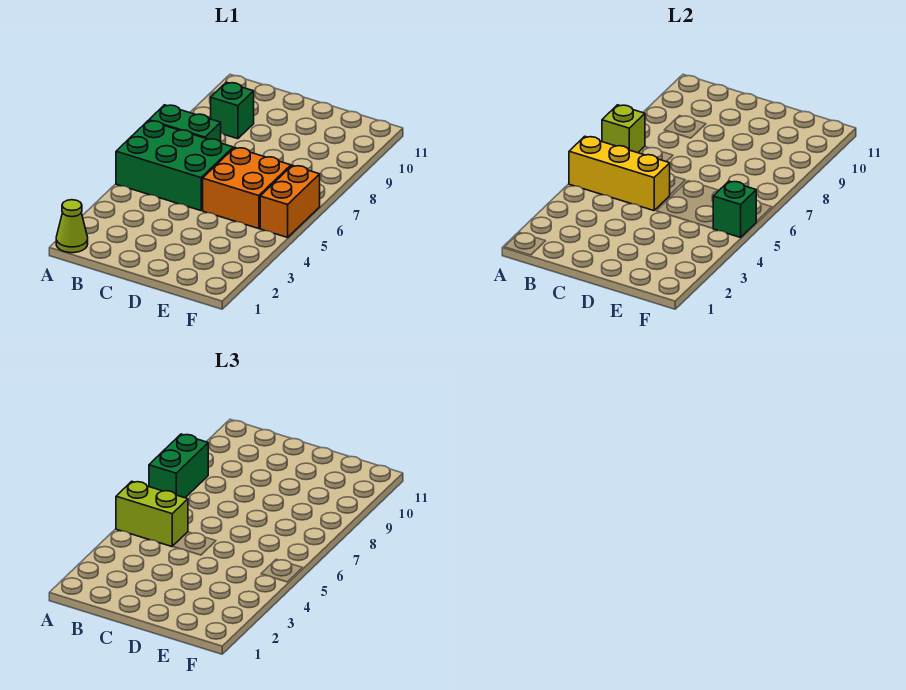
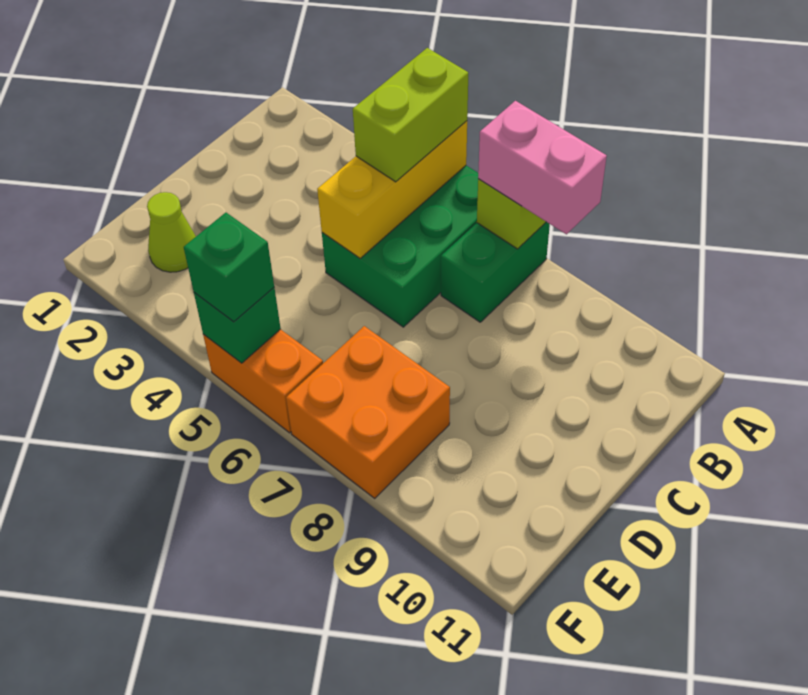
lime cone A1 level 1 -> lime cone E2 level 1
green brick A7:A8 level 3 -> pink brick A7:A8 level 3
green brick B9 level 1 -> green brick F5 level 3
orange brick D5:E6 level 1 -> orange brick E7:F8 level 1

